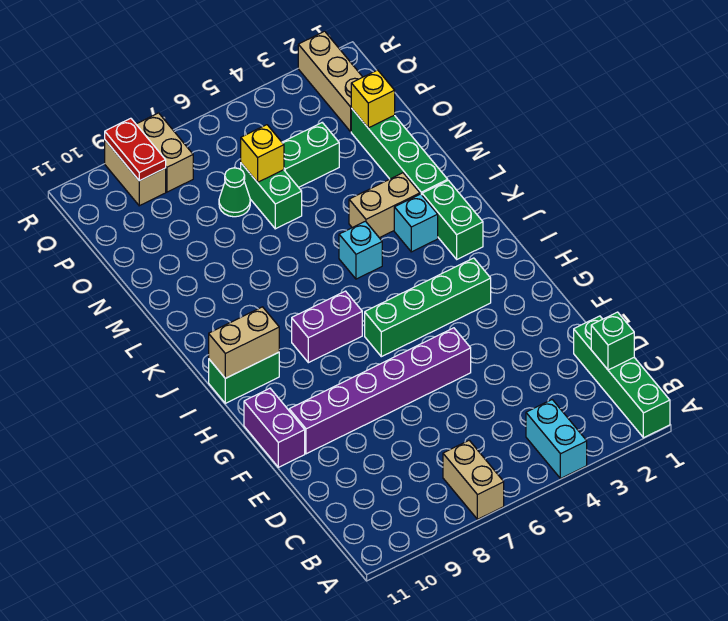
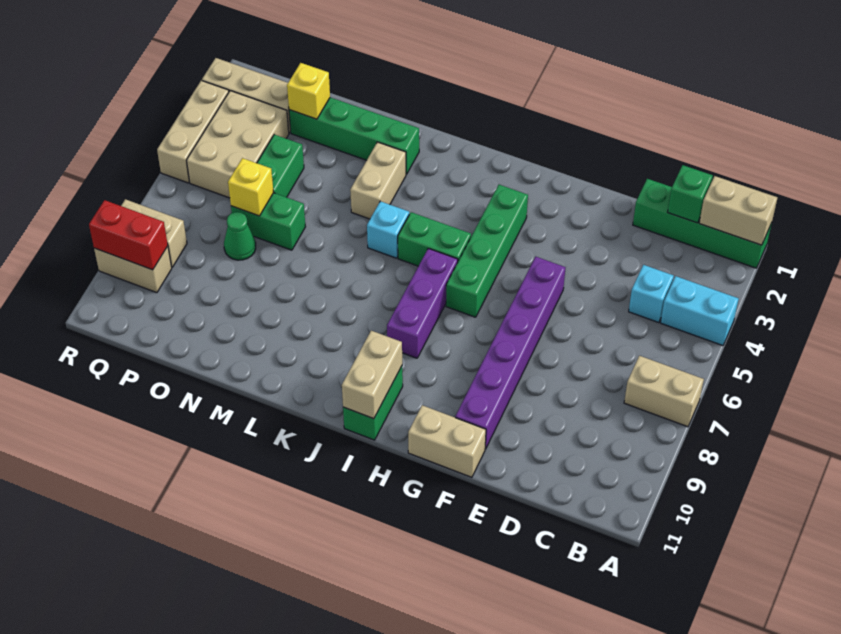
none -> tan brick A1:B1 level 2
purple brick F11:G11 level 1 -> tan brick F11:G11 level 1
purple brick I7:I8 level 1 -> purple brick I6:I8 level 1
green brick J2:K2 level 1 -> green brick I5:J5 level 1
cyan brick K3 level 1 -> cyan brick C4 level 1
none -> tan brick P3:Q5 level 1
red plate Q9:R9 level 2 -> red brick Q9:R9 level 2
none -> tan brick R3:R5 level 1

